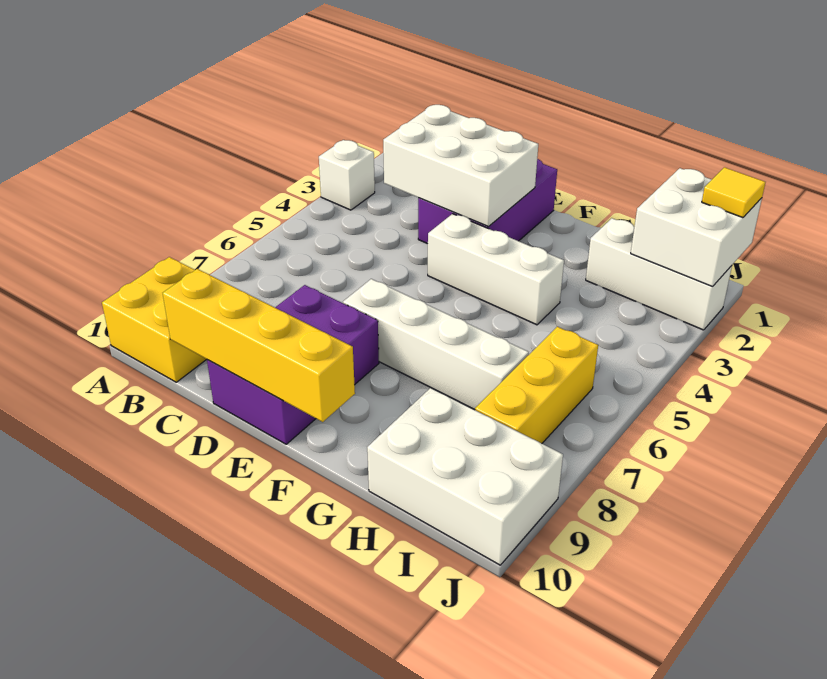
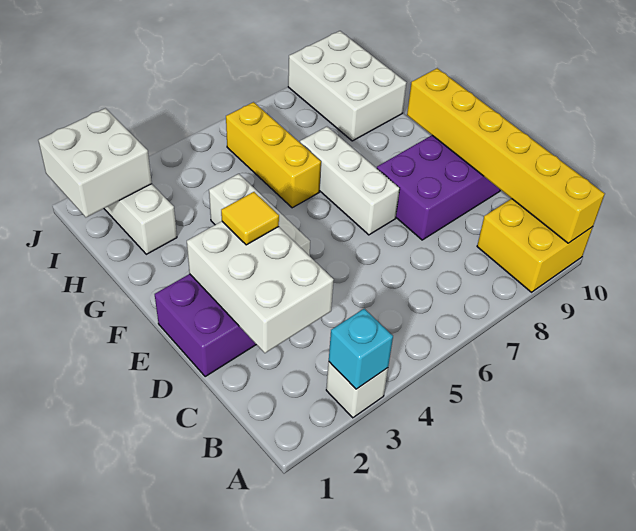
none -> cyan brick A3 level 2
yellow brick C10:F10 level 2 -> yellow brick A10:F10 level 2
white brick E7:H7 level 1 -> white brick E7:G7 level 1
yellow brick I6:I8 level 1 -> yellow brick G6:I6 level 1
yellow tile J1 level 3 -> yellow tile E3 level 3

